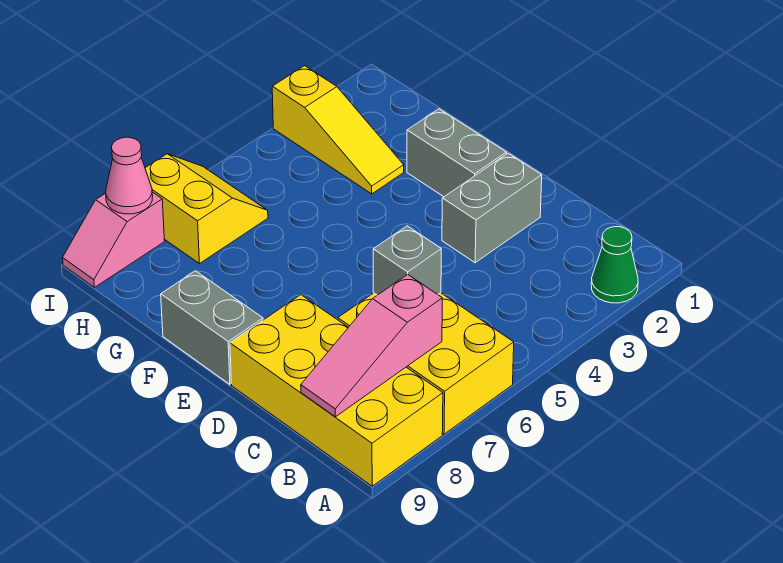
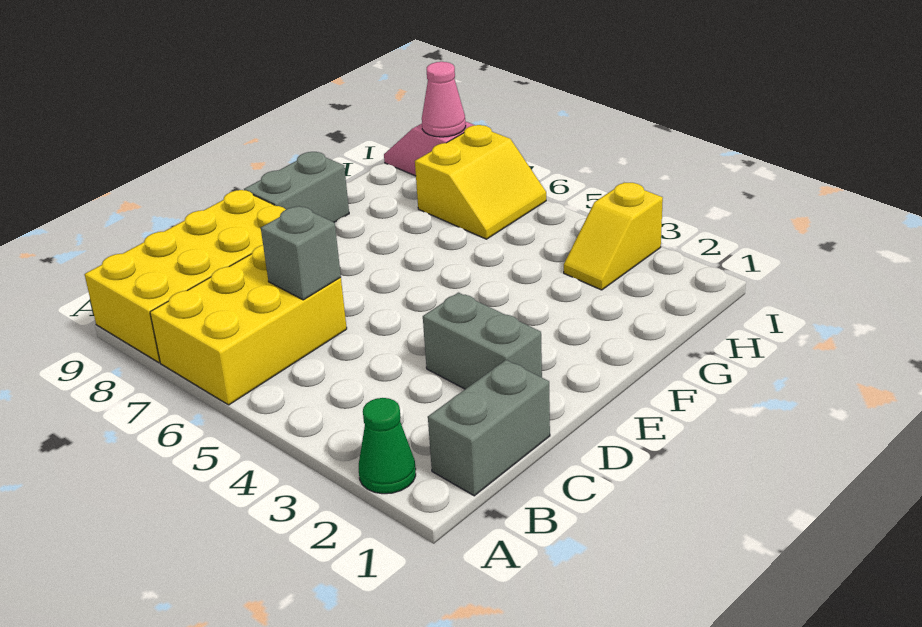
pink slope B7:B9 level 2 top 7 -> none
grey brick E2:F2 level 1 -> grey brick B1:C1 level 1
yellow slope G3:I3 level 1 top I -> yellow slope H3:I3 level 1 top I

